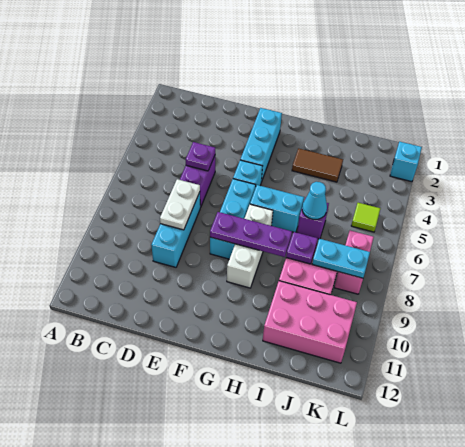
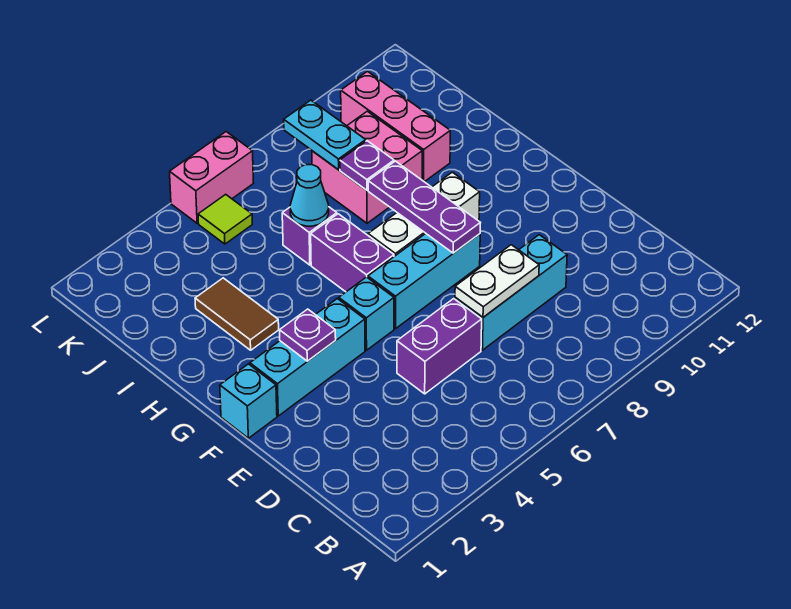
purple plate D5 level 2 -> purple plate F3 level 2
cyan brick G6:H6 level 1 -> purple brick G6:H6 level 1
pink brick I10:K11 level 1 -> pink brick I10:K10 level 1
pink brick K7:K8 level 1 -> pink brick L5:L6 level 1
cyan brick L2 level 1 -> cyan brick F1 level 1

